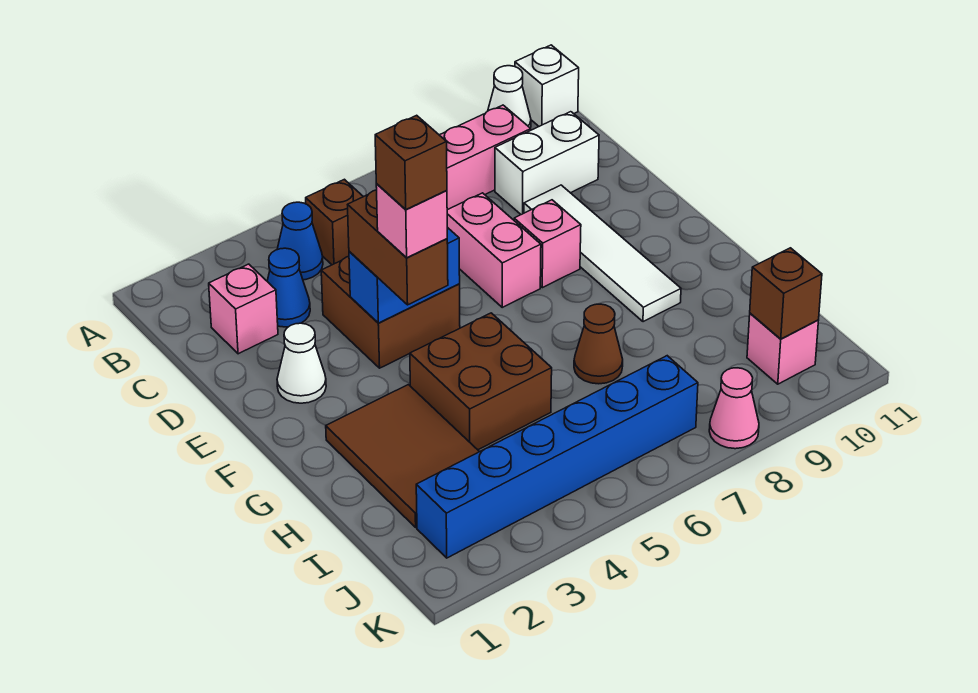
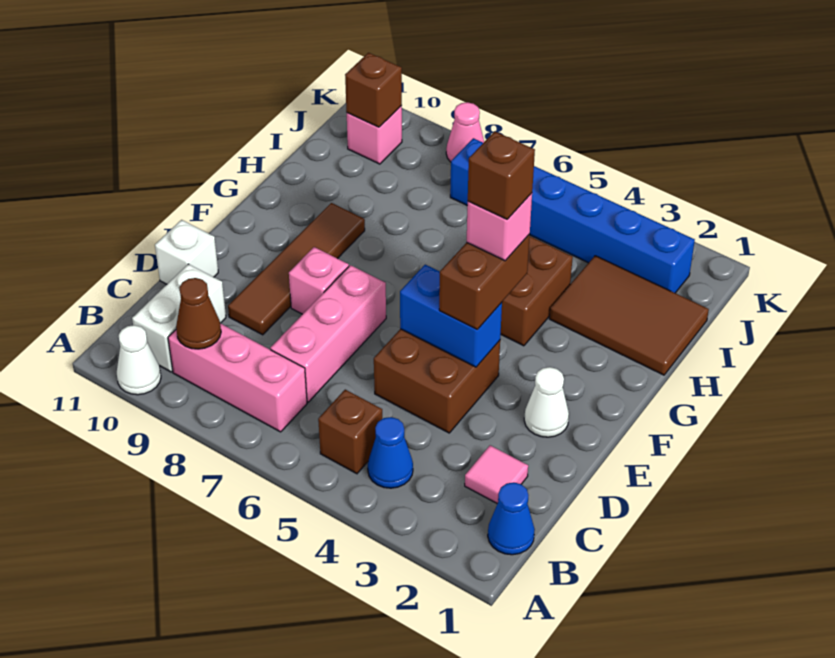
white brick A11 level 1 -> white brick D11 level 1
pink brick C2 level 1 -> pink tile C2 level 1
blue cone C3 level 1 -> blue cone B1 level 1
white brick C9:C10 level 1 -> white brick B10:C10 level 1
pink brick D7:E7 level 1 -> pink brick C7:E7 level 1
white tile D9:G9 level 1 -> brown tile D9:G9 level 1
brown tile G2:I3 level 1 -> brown tile H1:I3 level 1
brown cone H7 level 1 -> brown cone B9 level 2

